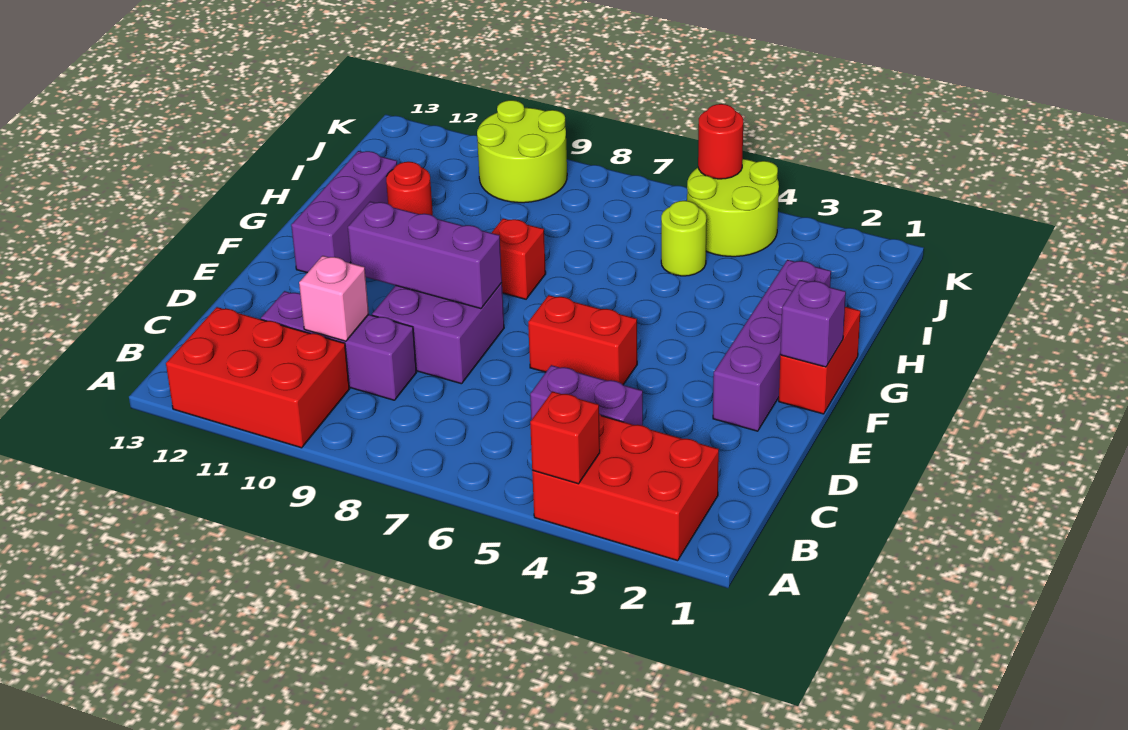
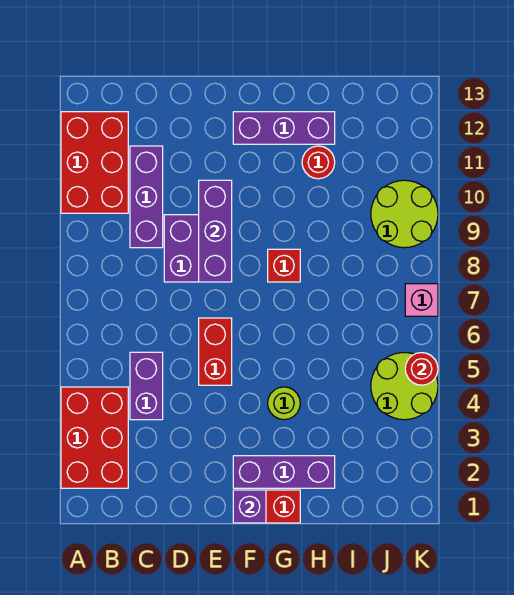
red brick A4 level 2 -> none
pink brick C10 level 2 -> pink brick K7 level 1
purple brick E2:H2 level 1 -> purple brick F2:H2 level 1
lime round brick I5 level 1 -> lime round brick G4 level 1

